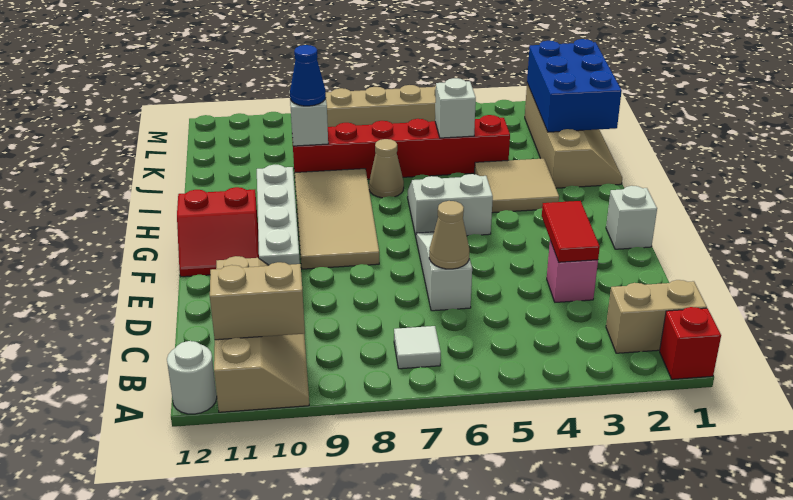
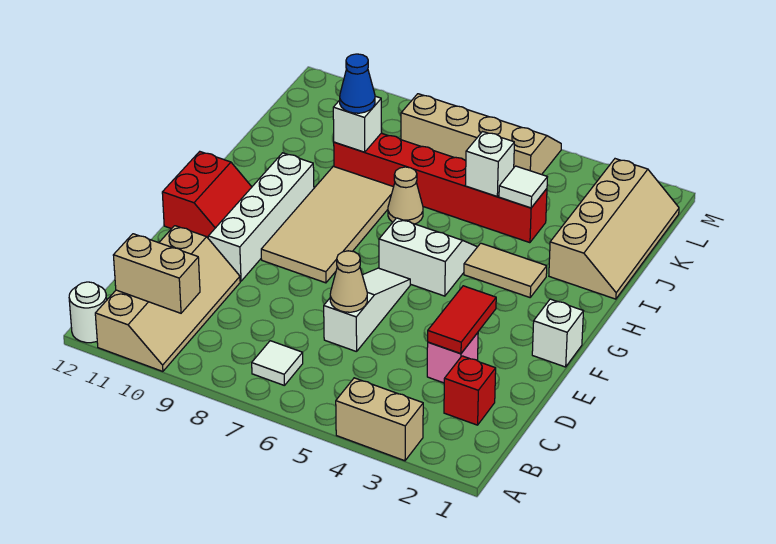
red brick A1 level 1 -> red brick C2 level 1
tan brick B1:B2 level 1 -> tan brick A3:A4 level 1
red slope F11:G12 level 1 top G -> red slope F11:G12 level 1 top 12
tan tile H3:I4 level 1 -> tan tile H3:H4 level 1
blue brick J1:L2 level 2 -> none
none -> white tile J4 level 2

